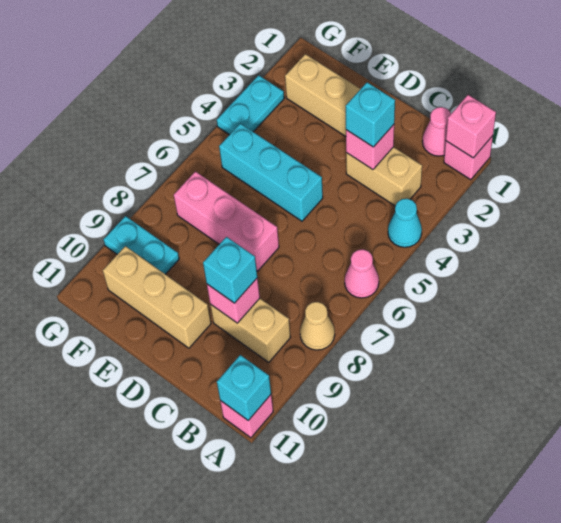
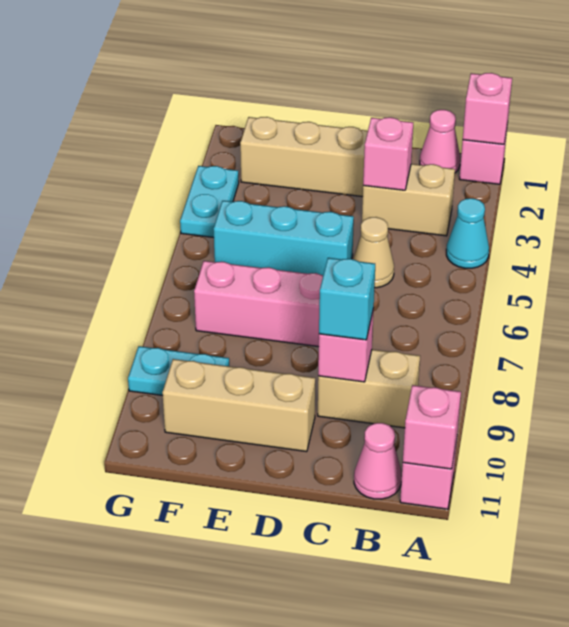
pink cone A6 level 1 -> pink cone B11 level 1
tan cone A8 level 1 -> tan cone C5 level 1
cyan brick A11 level 2 -> pink brick A11 level 2
cyan brick C3 level 3 -> none

